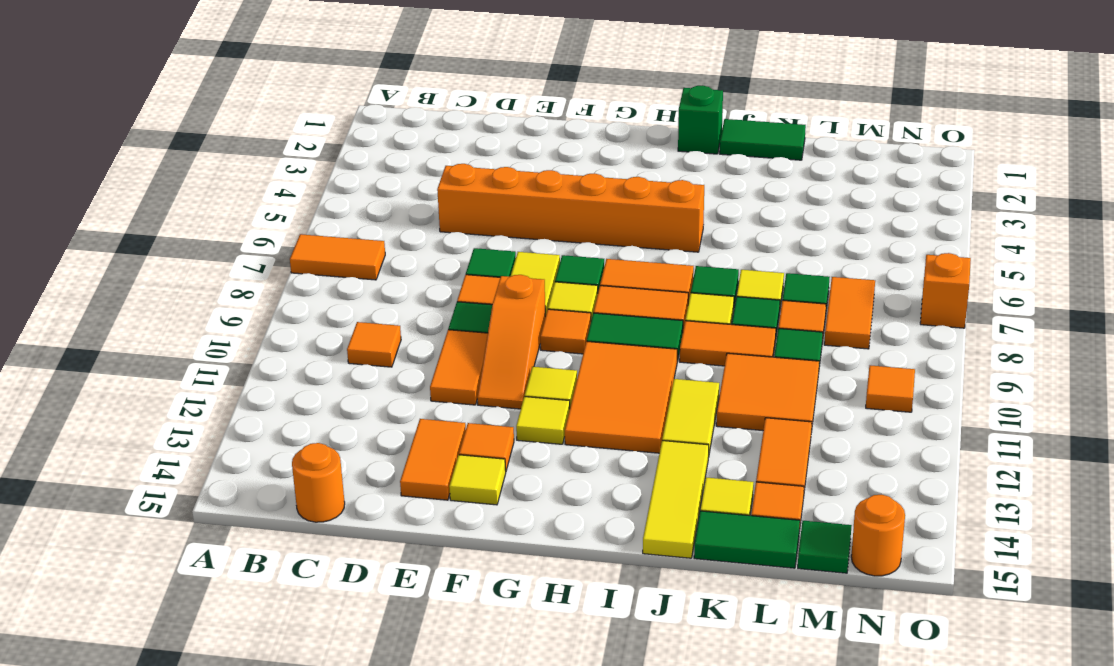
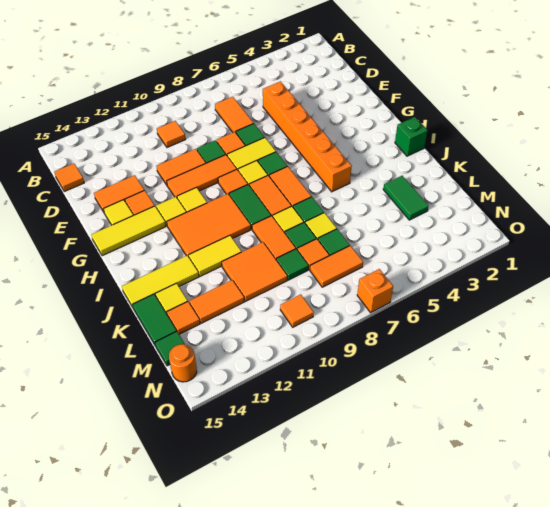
orange tile A7:B7 level 1 -> orange tile C7:D7 level 1
orange round brick C15 level 1 -> orange tile C15 level 1
orange slope F9:F11 level 1 top 9 -> orange tile F9:F11 level 1
none -> yellow tile G13:G15 level 1
green tile J1:K1 level 1 -> green tile K3:L3 level 1

